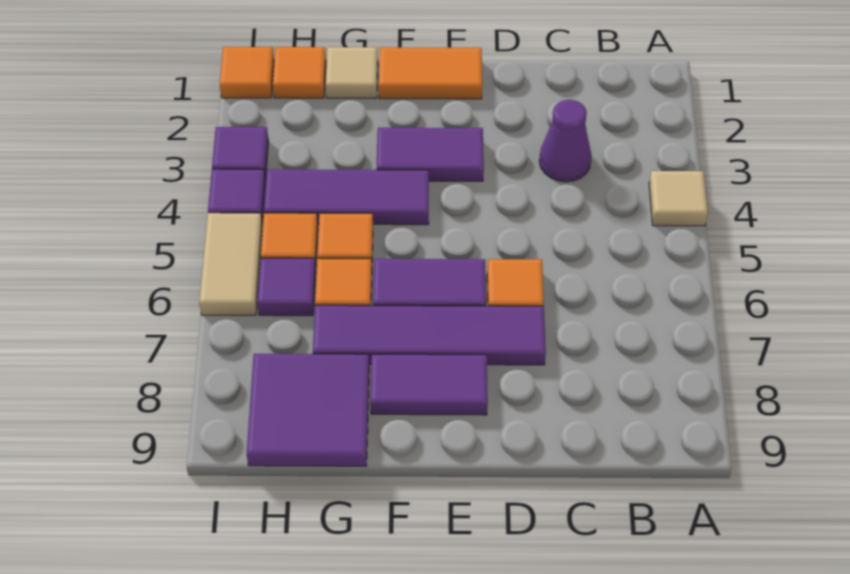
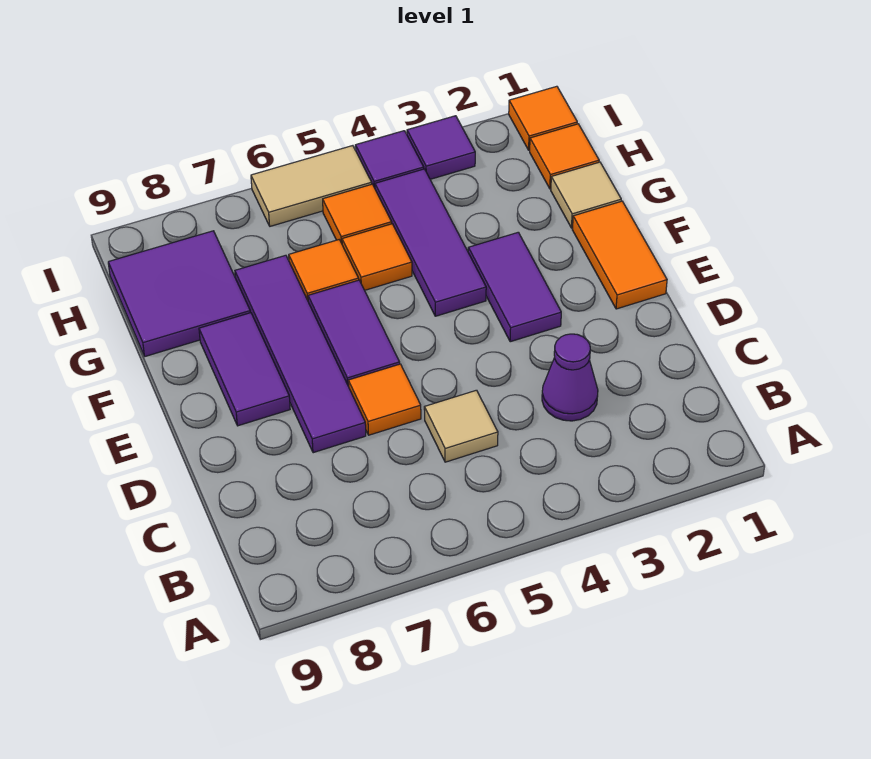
tan tile A4 level 1 -> tan tile C5 level 1
purple tile H6 level 1 -> none

